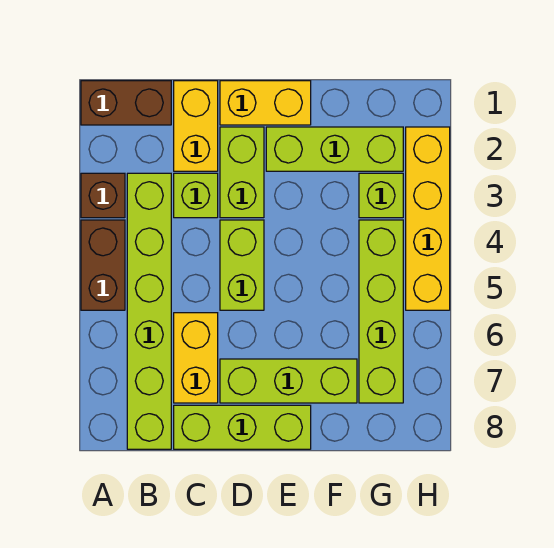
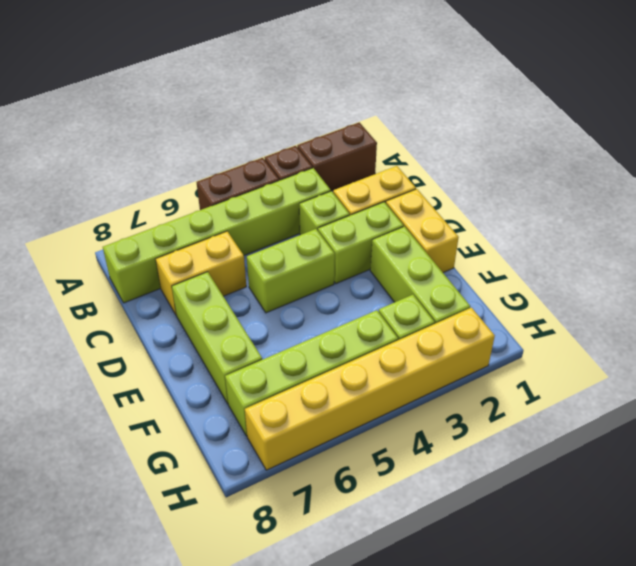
brown brick A1:B1 level 1 -> brown brick A1:A2 level 1
lime brick C8:E8 level 1 -> none
yellow brick H2:H5 level 1 -> yellow brick H2:H7 level 1

